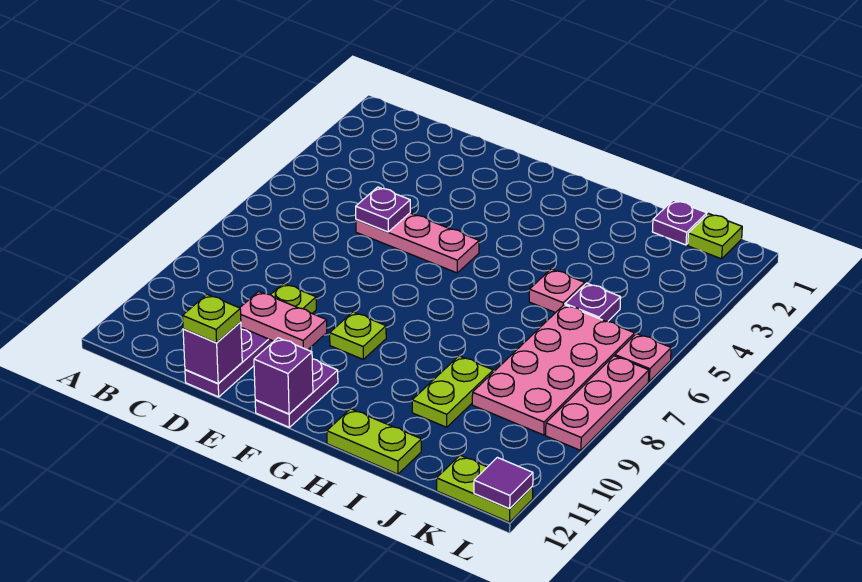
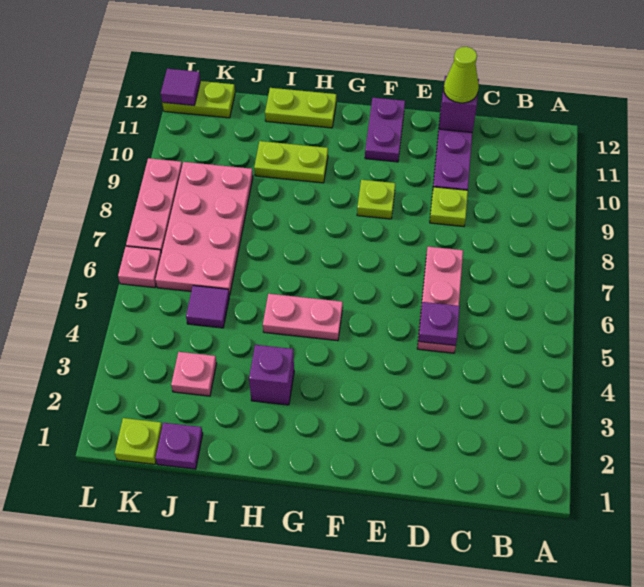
pink plate D5:F5 level 1 -> pink plate D5:D7 level 1
pink plate D10:E10 level 2 -> pink plate G5:H5 level 1
lime plate D12 level 3 -> lime cone D12 level 3
purple brick F12 level 2 -> purple brick H3 level 1
pink plate I5 level 1 -> pink plate J3 level 1
lime plate I9:I10 level 1 -> lime plate H10:I10 level 1
purple plate J5 level 1 -> purple tile J5 level 1

